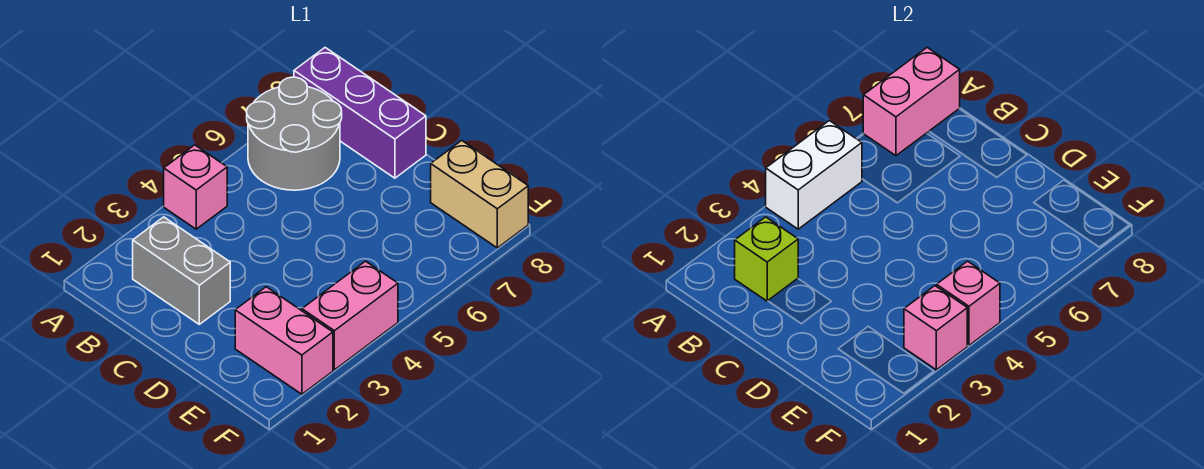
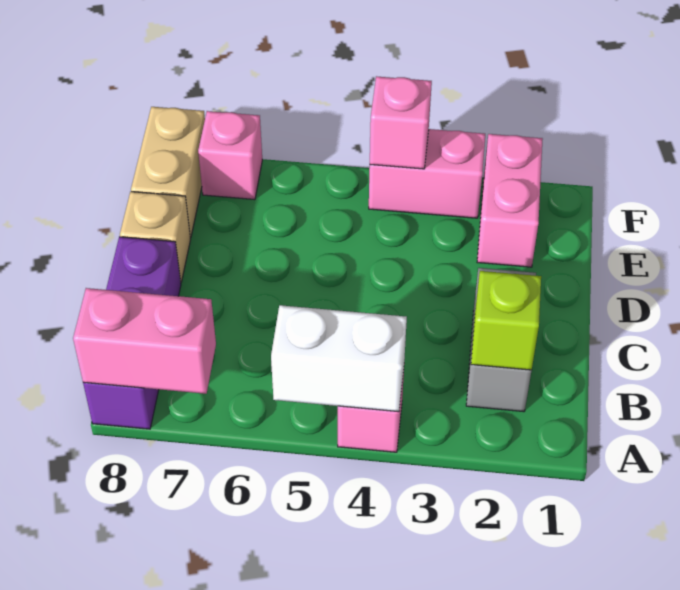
grey round brick A6:B7 level 1 -> none
none -> tan brick D8 level 1
pink brick F3 level 2 -> pink brick F7 level 1

